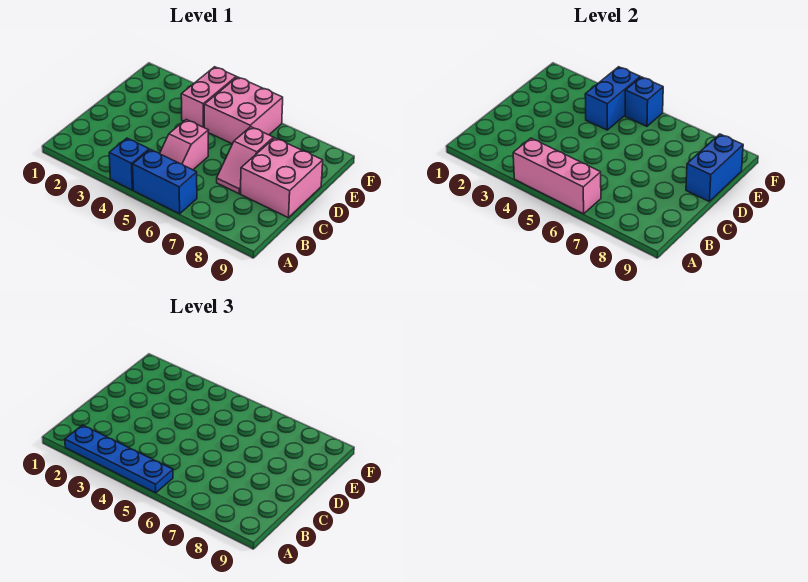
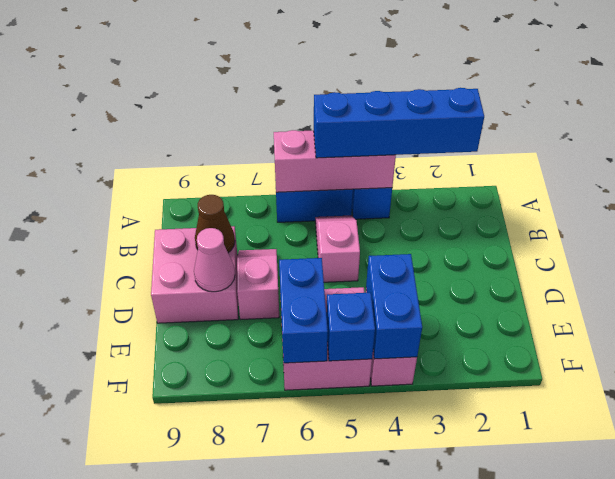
blue plate A2:A5 level 3 -> blue brick A2:A5 level 3
none -> brown cone C8 level 2
none -> pink cone D8 level 2
blue brick D9:E9 level 2 -> blue brick E6:F6 level 2

